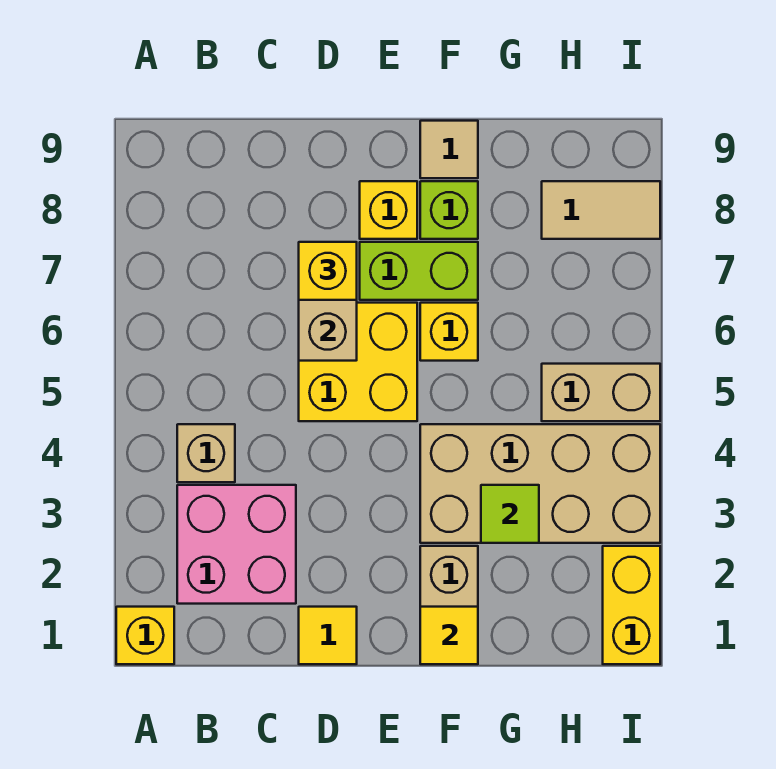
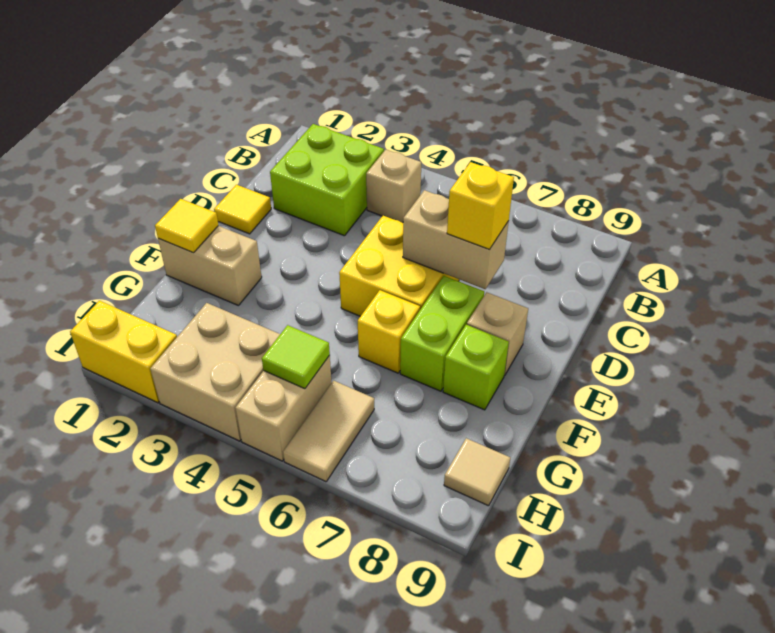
yellow brick A1 level 1 -> none
pink brick B2:C3 level 1 -> lime brick B2:C3 level 1
yellow brick E8 level 1 -> tan brick E8 level 1
tan brick F3:I4 level 1 -> tan brick H3:I4 level 1
tan tile F9 level 1 -> tan tile H9 level 1
lime tile G3 level 2 -> lime tile H5 level 2
tan tile H8:I8 level 1 -> tan tile H6:I6 level 1

